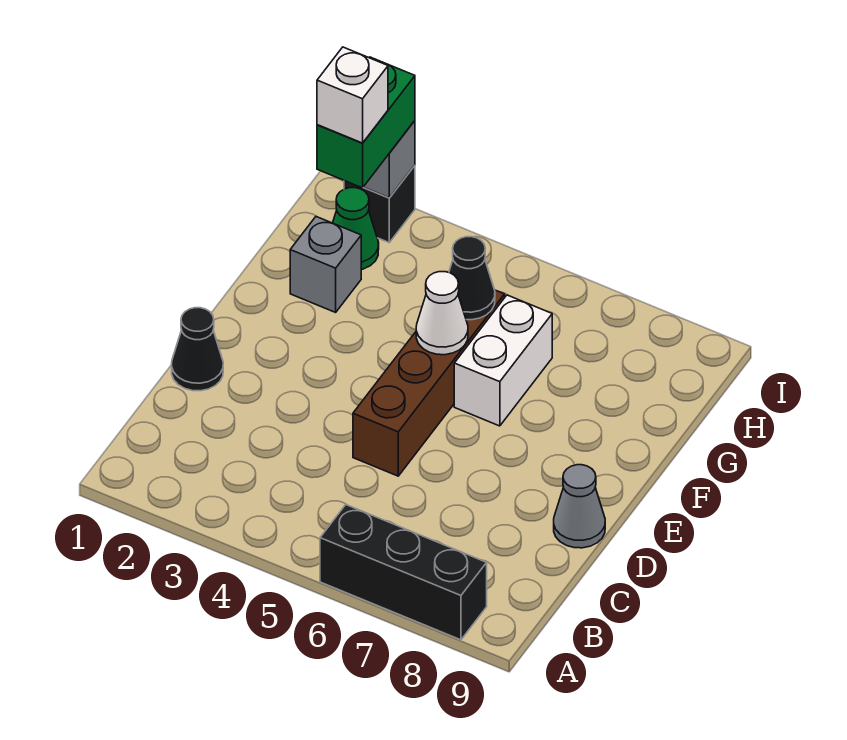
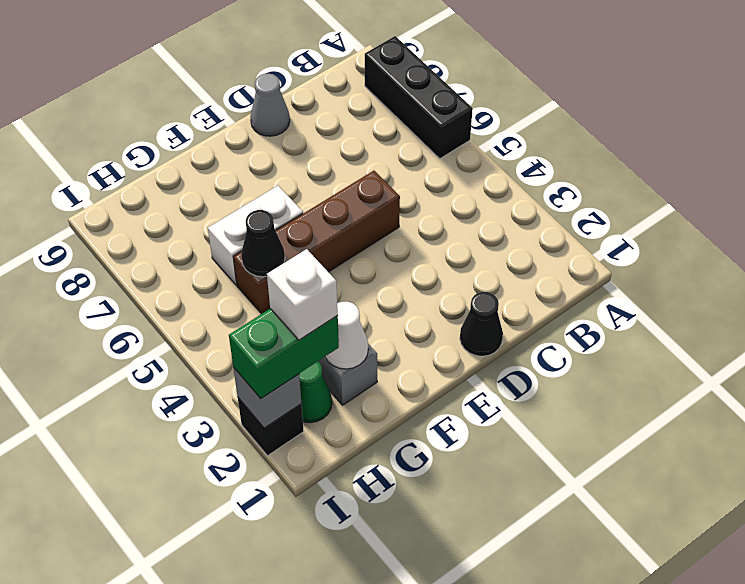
white cone F5 level 2 -> white cone G2 level 2

